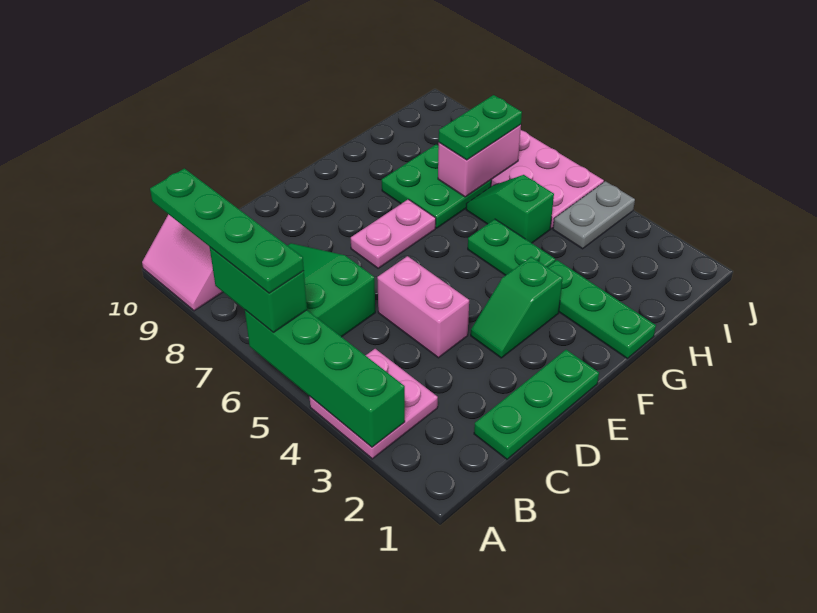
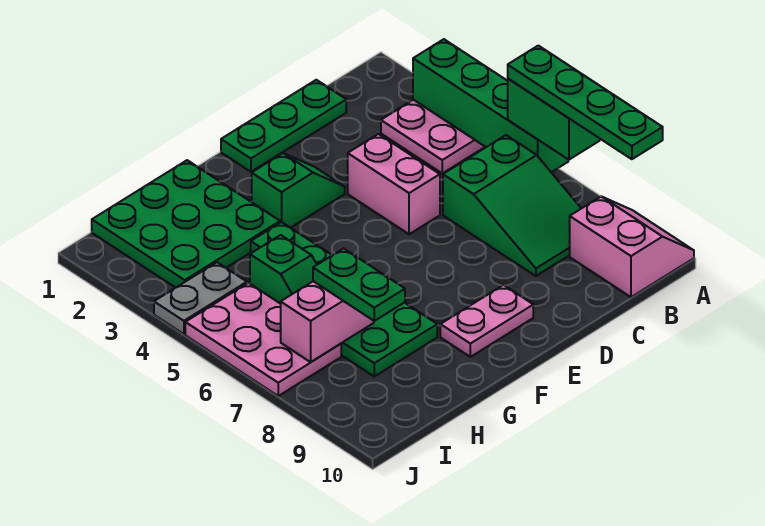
pink plate E7:F7 level 1 -> pink plate E9:F9 level 1
green plate G1:G3 level 1 -> green plate G1:I3 level 1
green plate H7:I7 level 3 -> green plate H7:H8 level 3

